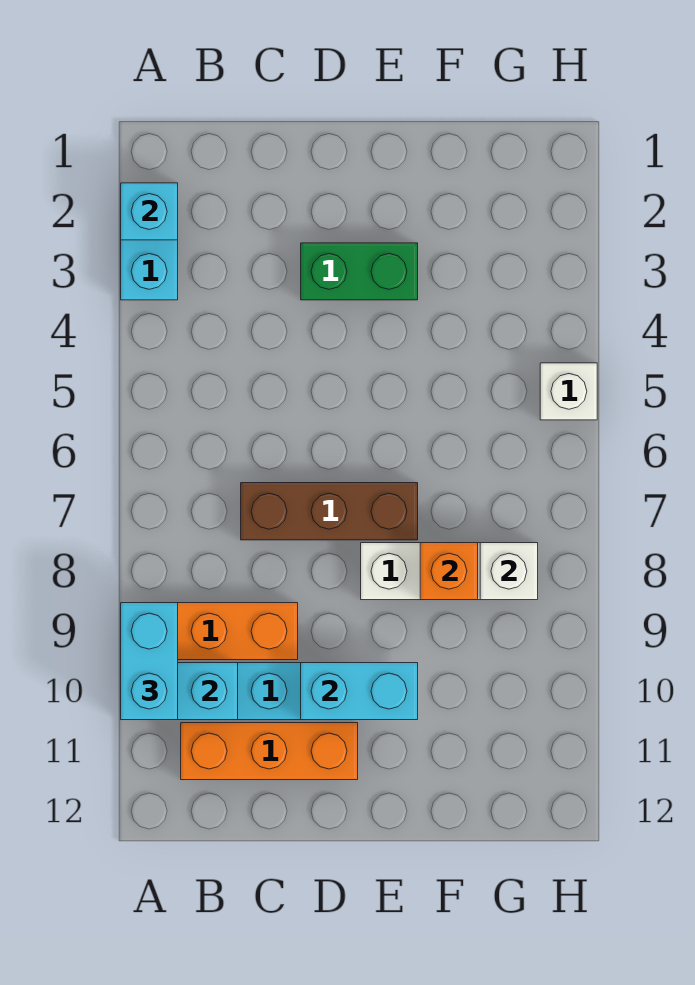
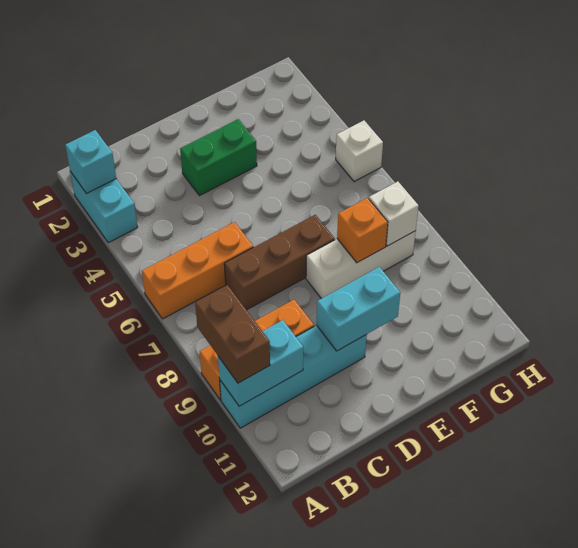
cyan brick A9:A10 level 3 -> brown brick A9:A10 level 3
orange brick B11:D11 level 1 -> orange brick A6:C6 level 1

